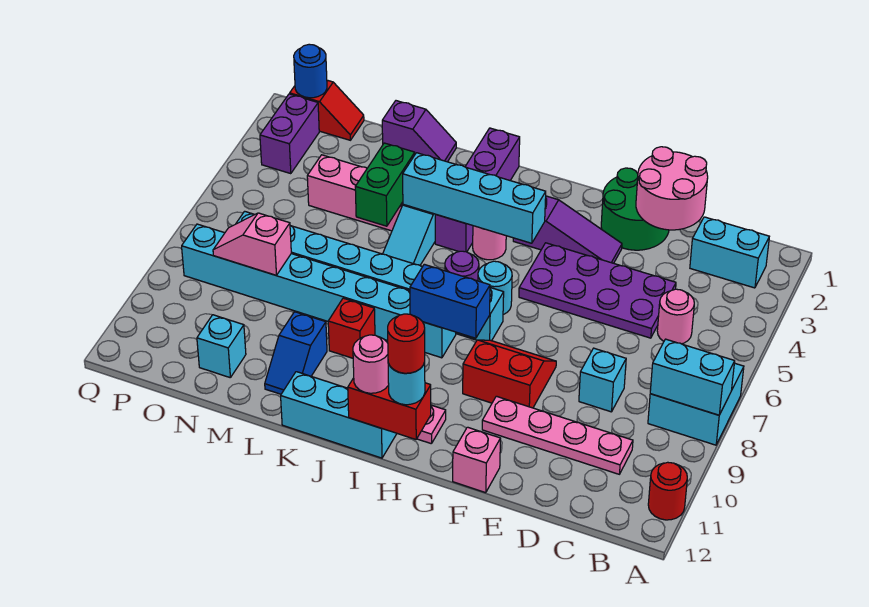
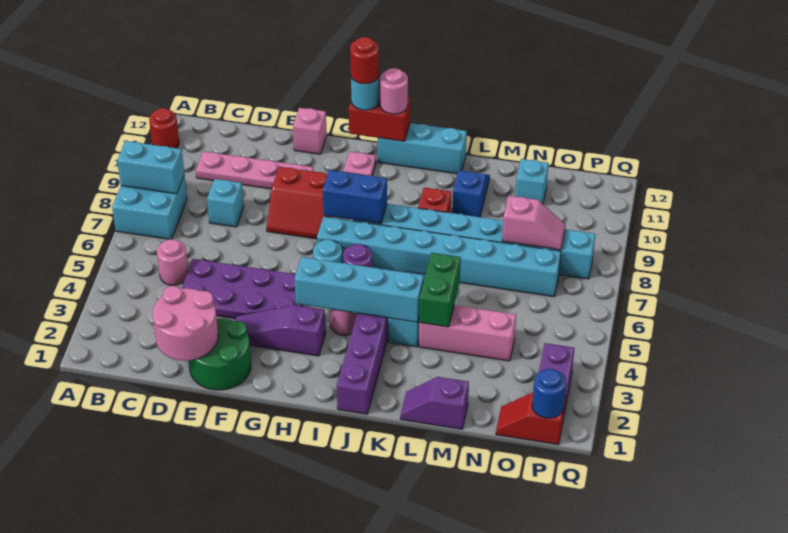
cyan brick B2:C2 level 1 -> none

